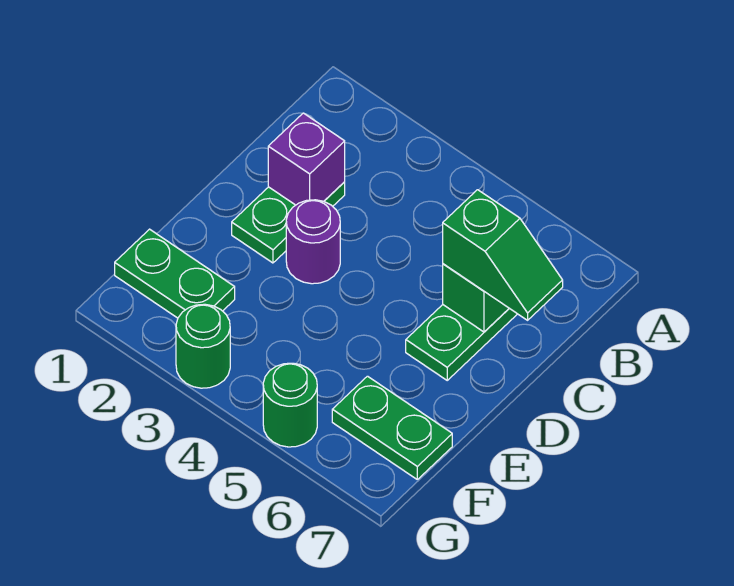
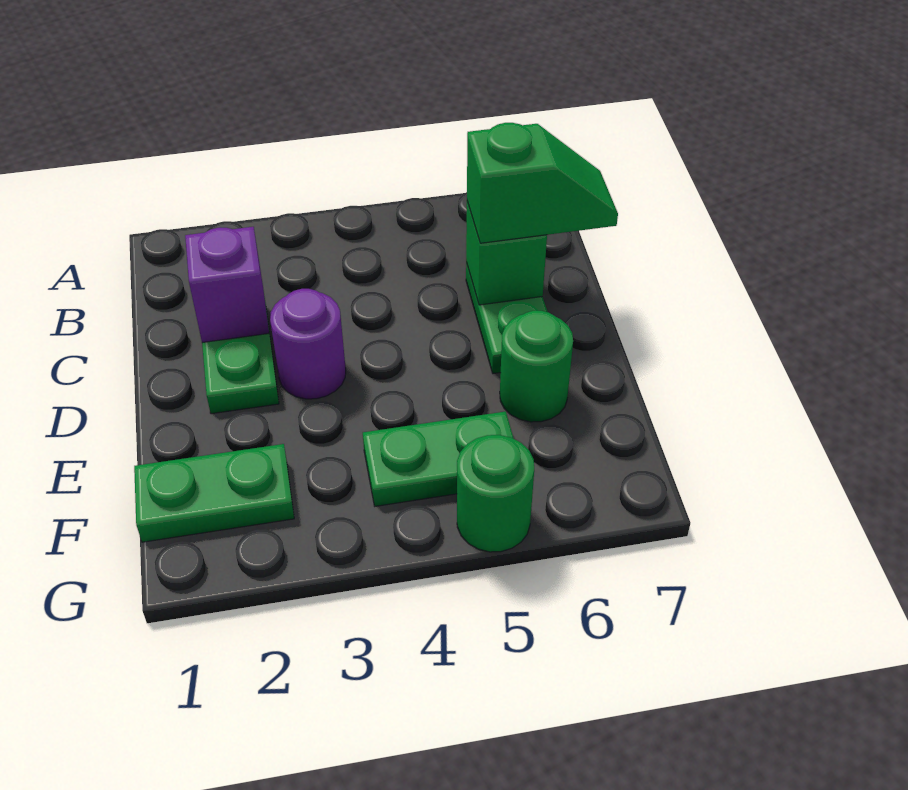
green plate F6:F7 level 1 -> green plate F4:F5 level 1
green round brick G3 level 1 -> green round brick E6 level 1

